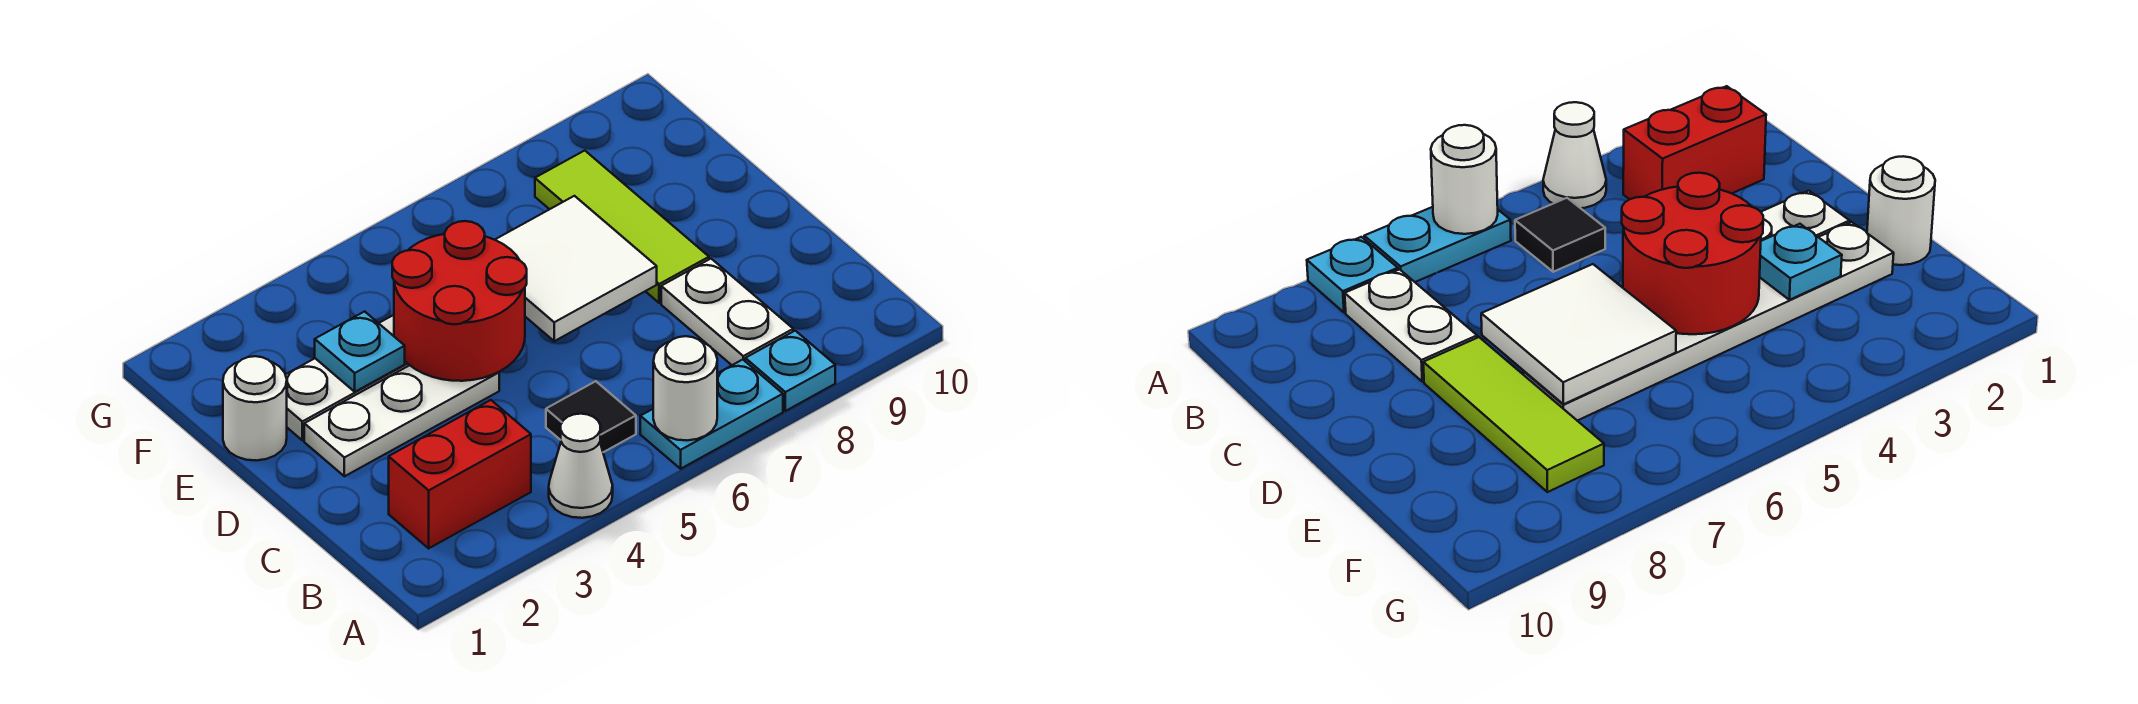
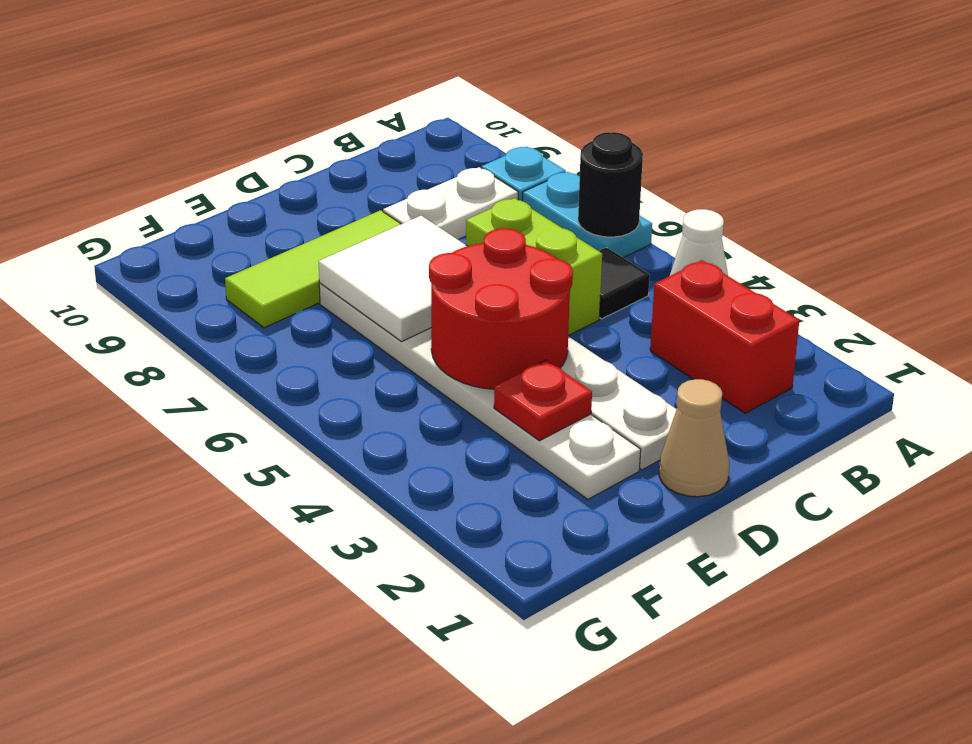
white round brick A6 level 2 -> black round brick A6 level 2
none -> lime brick C5:C6 level 1
none -> tan cone D1 level 1
white round brick E1 level 1 -> none
cyan plate E3 level 2 -> red plate E3 level 2

